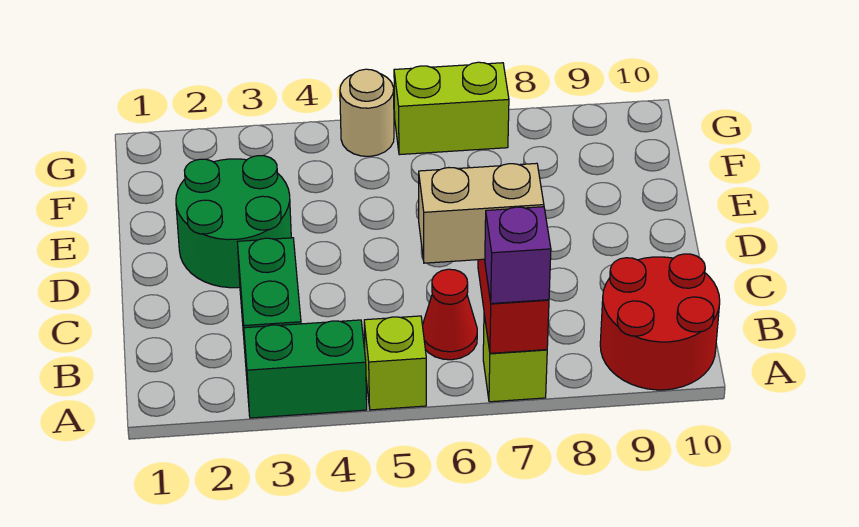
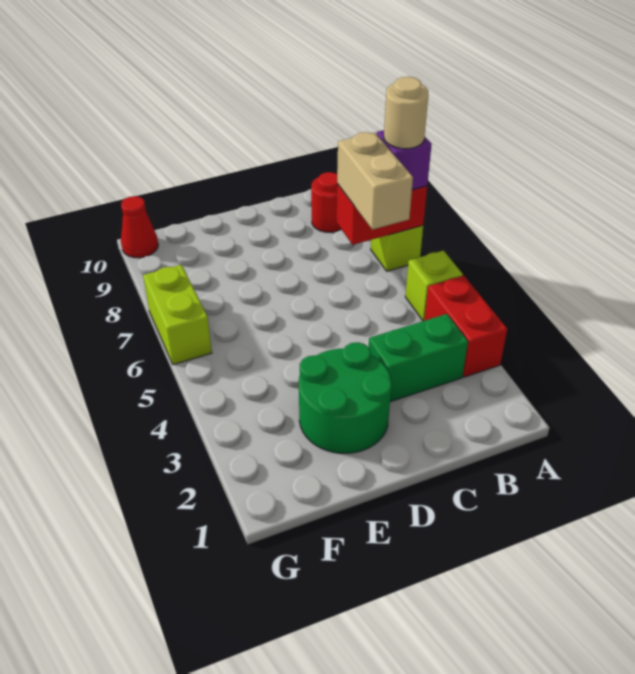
green brick A3:A4 level 1 -> red brick A3:A4 level 1
red round brick A9:B10 level 1 -> red round brick B9 level 1
red cone B6 level 1 -> red cone G10 level 1
tan round brick G5 level 1 -> tan round brick A7 level 4

